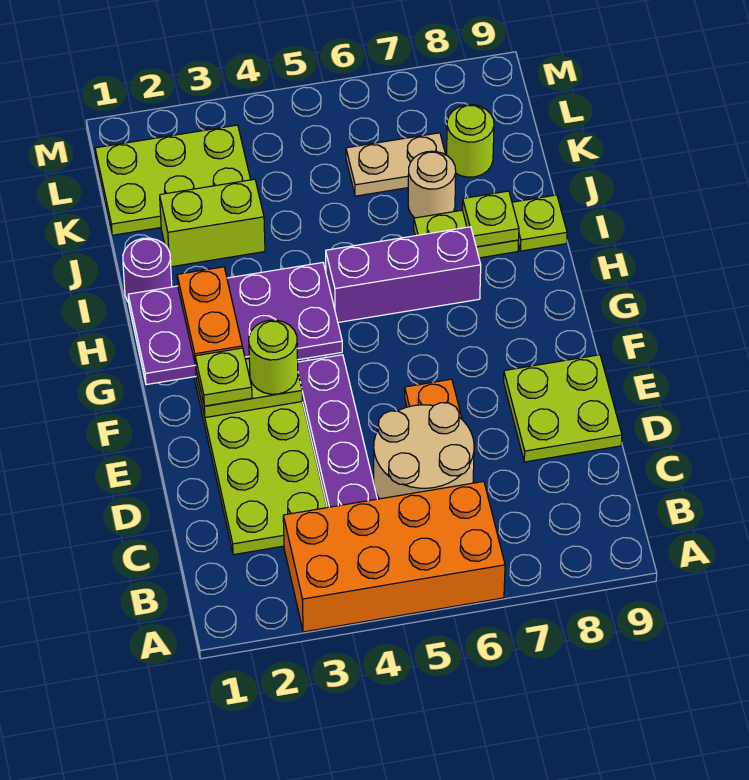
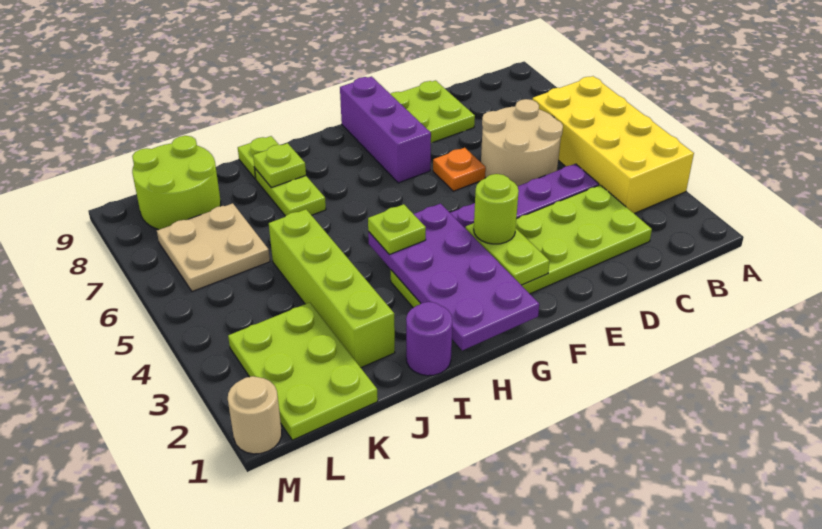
orange brick A3:B6 level 1 -> yellow brick A3:B6 level 1
lime plate F2 level 3 -> lime plate H4 level 3
orange plate G2:H2 level 3 -> none
purple brick H5:H7 level 1 -> purple brick F7:F9 level 1
lime brick J2:J3 level 1 -> lime brick J2:J5 level 1
tan round brick J7 level 1 -> tan round brick M1 level 1
tan plate K6:K7 level 1 -> tan plate K6:L7 level 1
lime round brick K8 level 1 -> lime round brick K8:L9 level 1

